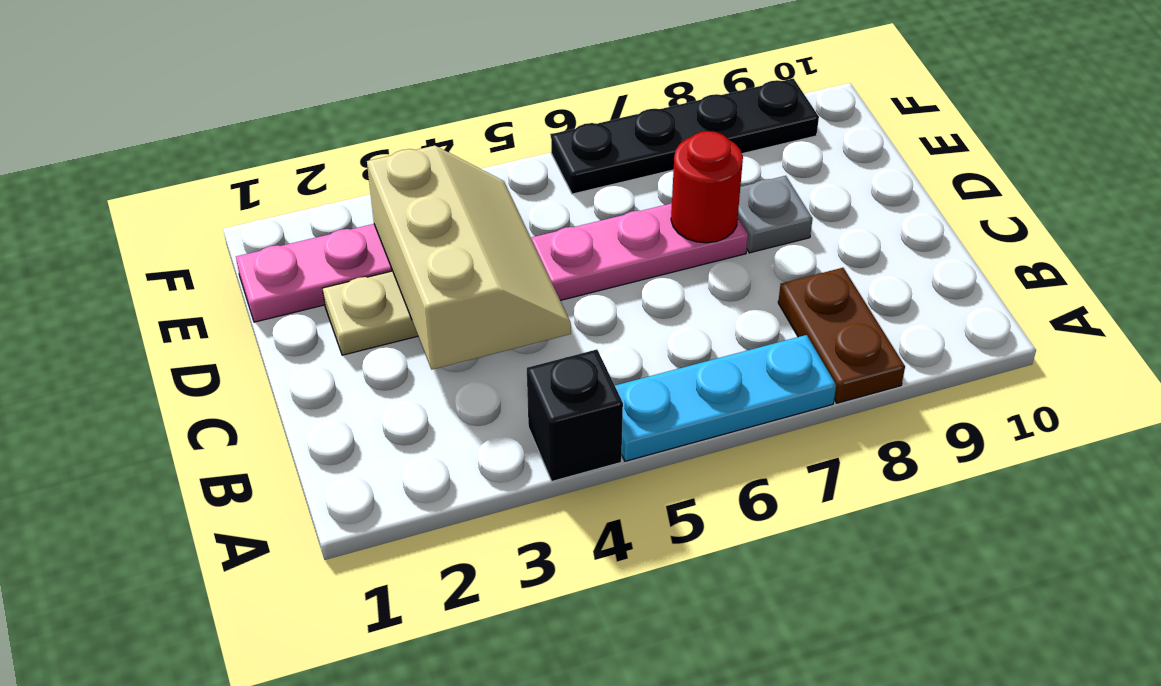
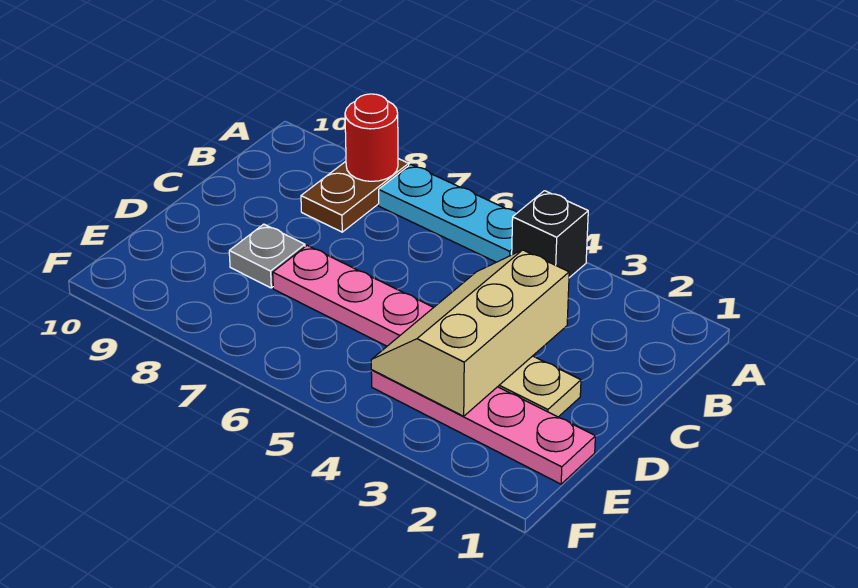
red round brick D7 level 2 -> red round brick A8 level 2
black plate F6:F9 level 1 -> none

